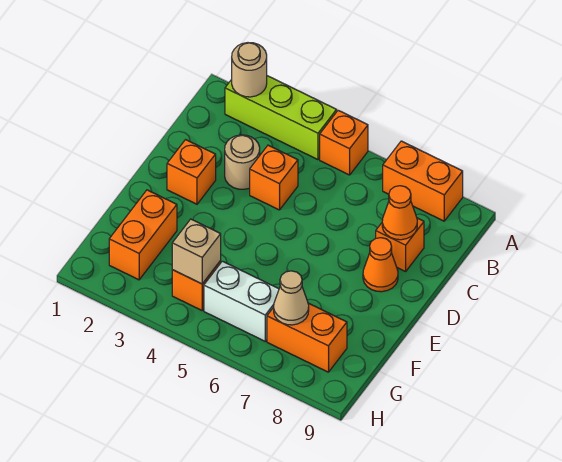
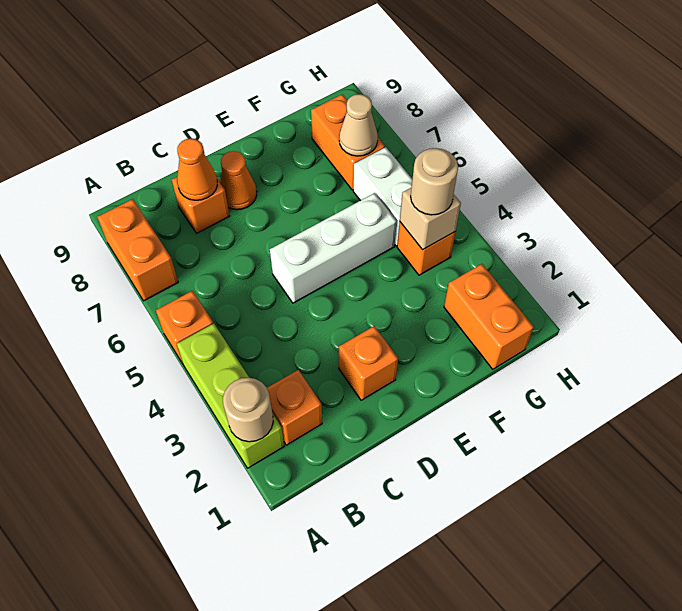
tan round brick C3 level 1 -> tan round brick G4 level 3
orange brick C4 level 1 -> orange brick B2 level 1
none -> white brick D5:F5 level 1
orange brick F2:G2 level 1 -> orange brick G1:G2 level 1

